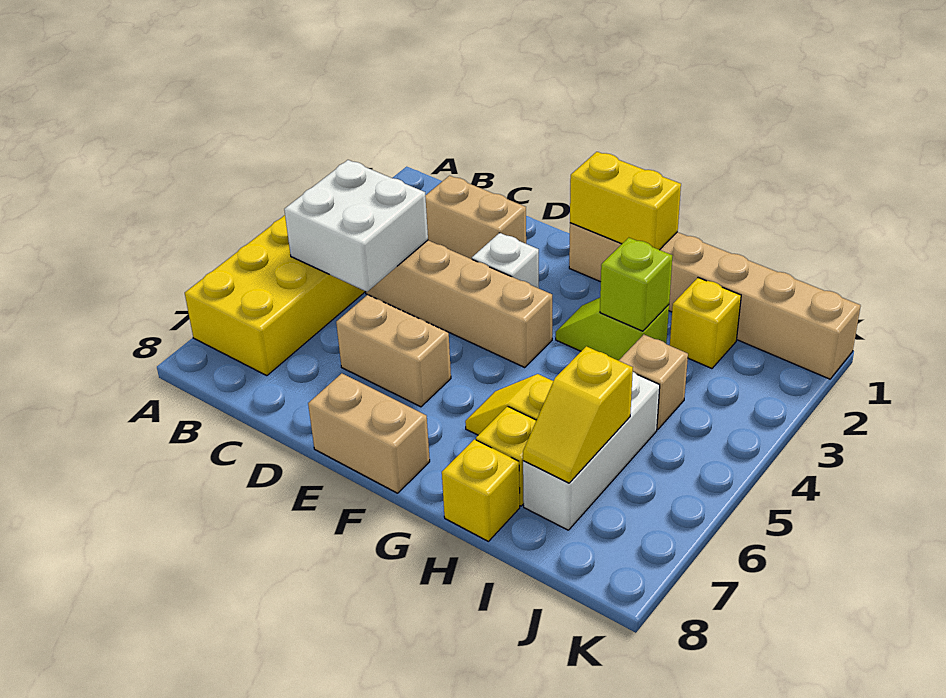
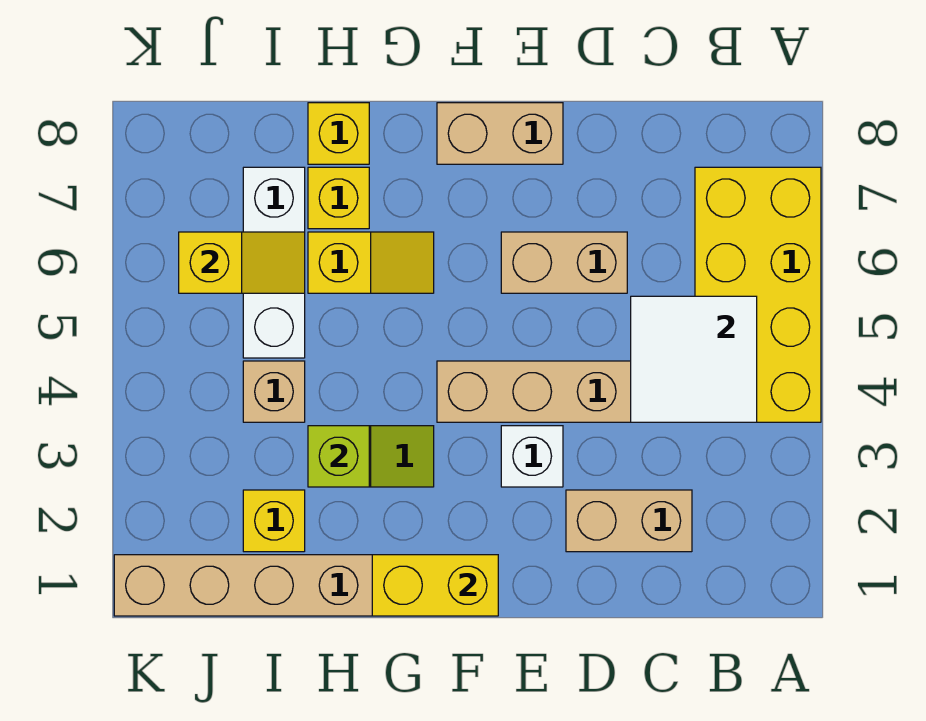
white brick B4:C5 level 2 -> white tile B4:C5 level 2
yellow slope I6:I7 level 2 top 6 -> yellow slope I6:J6 level 2 top J

